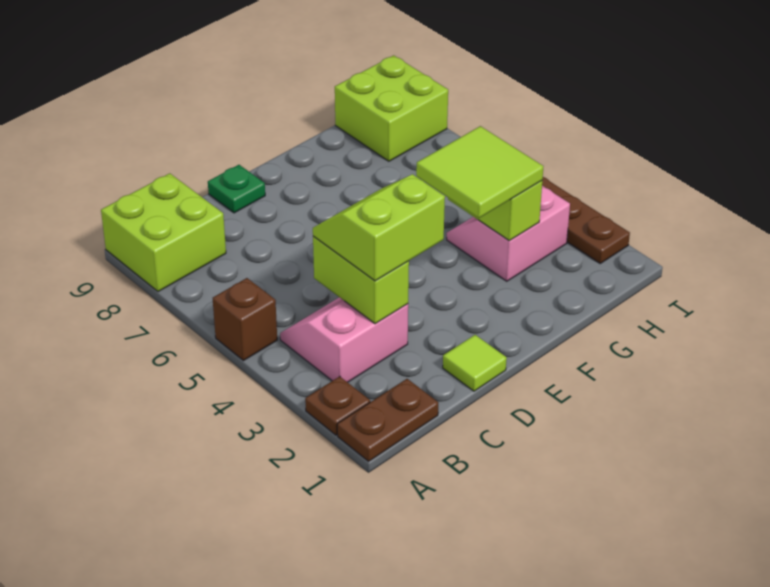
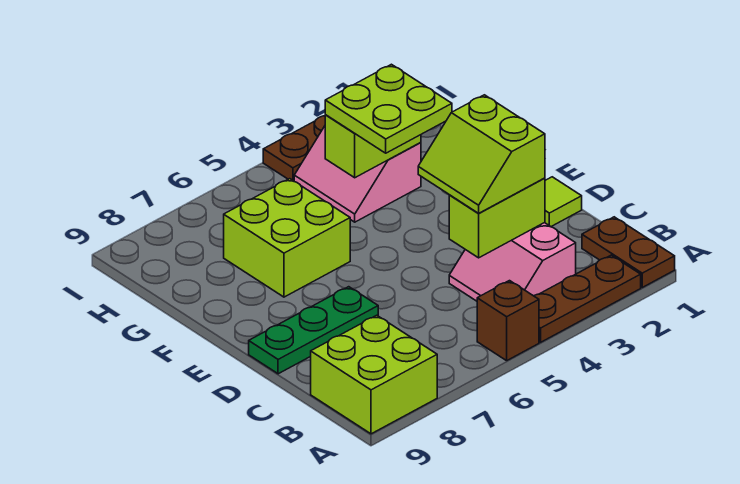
brown plate A2 level 1 -> brown plate A2:A4 level 1
green plate D9 level 1 -> green plate D7:D9 level 1
lime tile F3:G4 level 3 -> lime plate F3:G4 level 3
lime brick H8:I9 level 1 -> lime brick F6:G7 level 1

